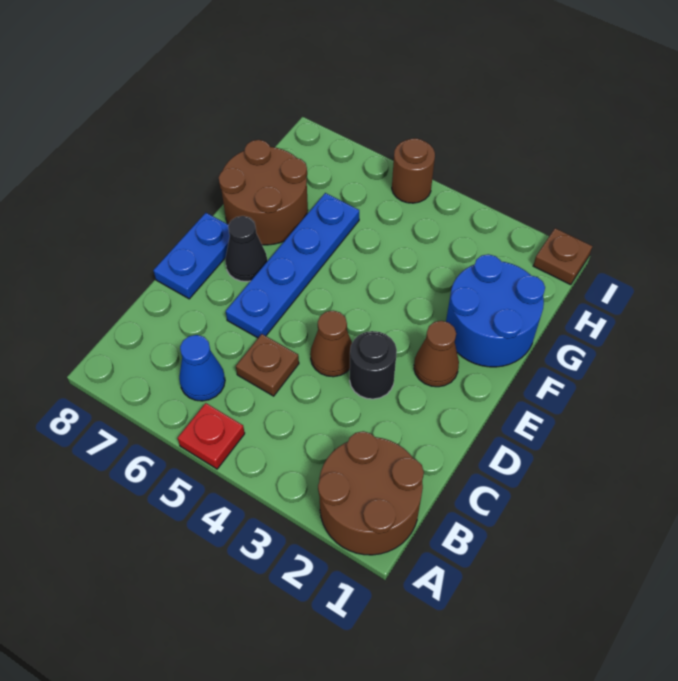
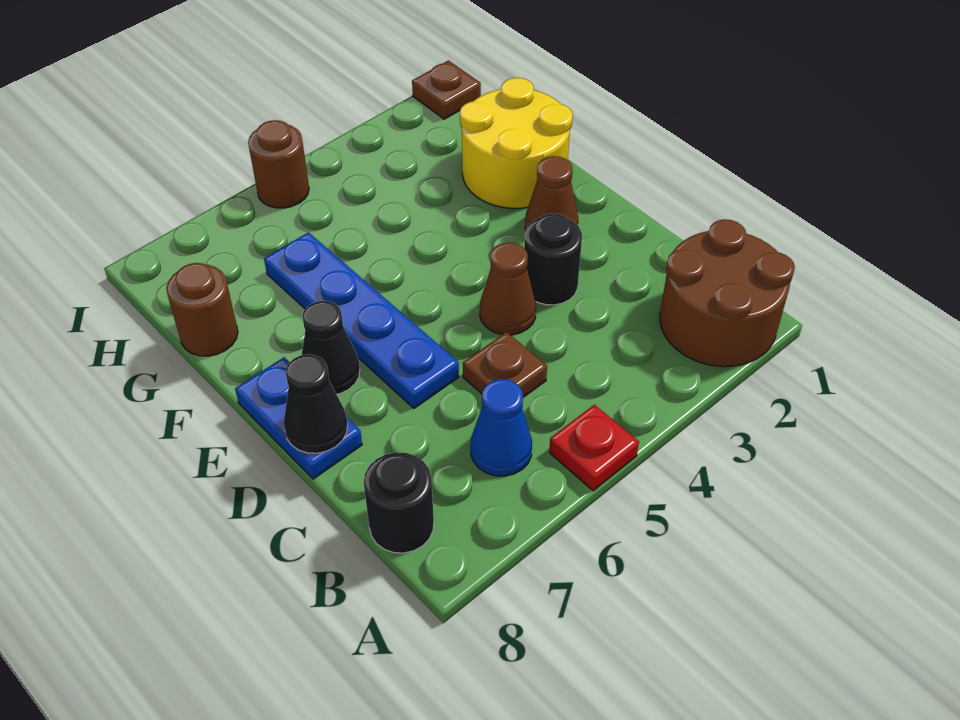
none -> black round brick B8 level 1
none -> black cone D8 level 2
blue round brick F1:G2 level 1 -> yellow round brick F1:G2 level 1
brown round brick F7:G8 level 1 -> brown round brick G8 level 1

